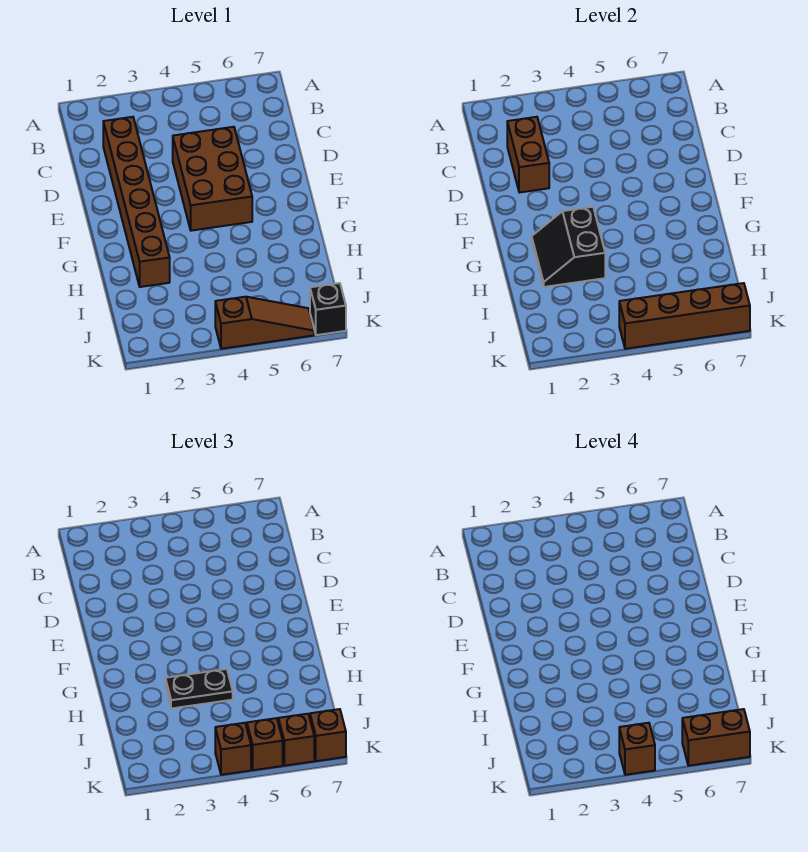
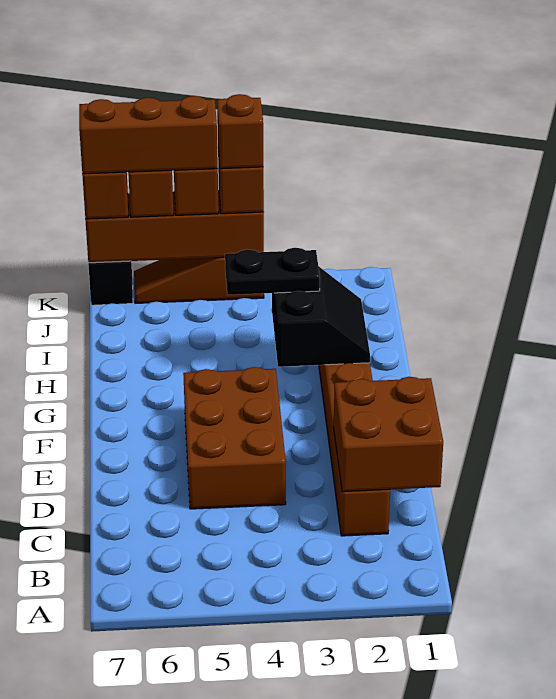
brown brick C2:D2 level 2 -> brown brick C1:D2 level 2
brown brick K6:K7 level 4 -> brown brick K5:K7 level 4

